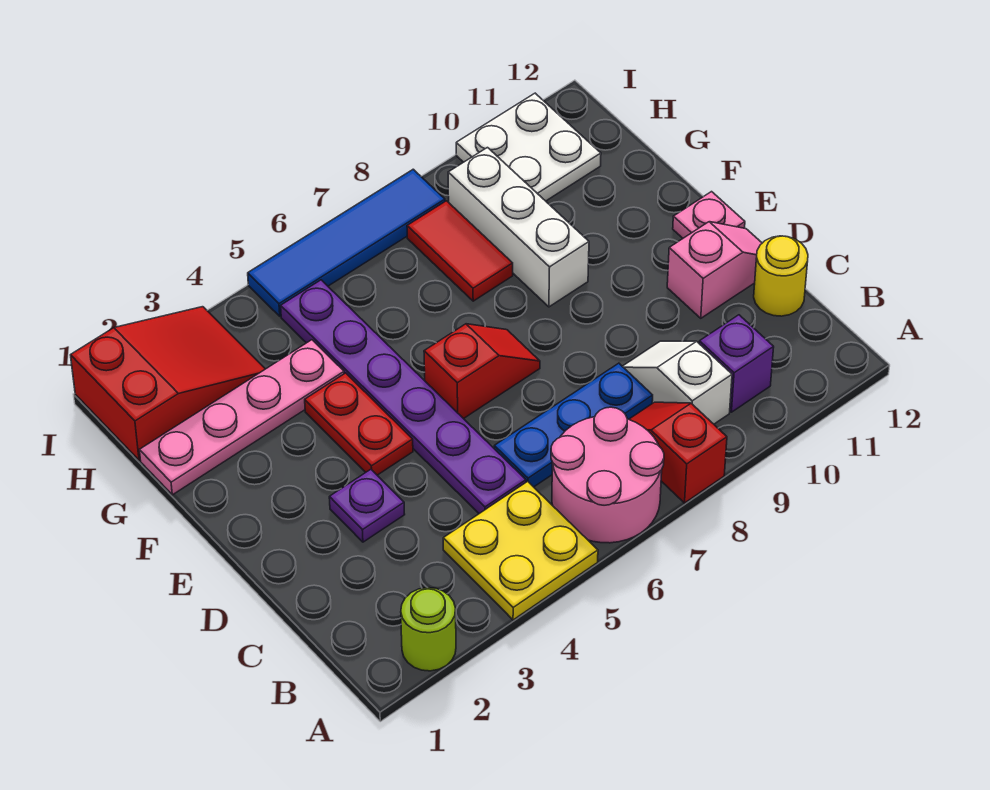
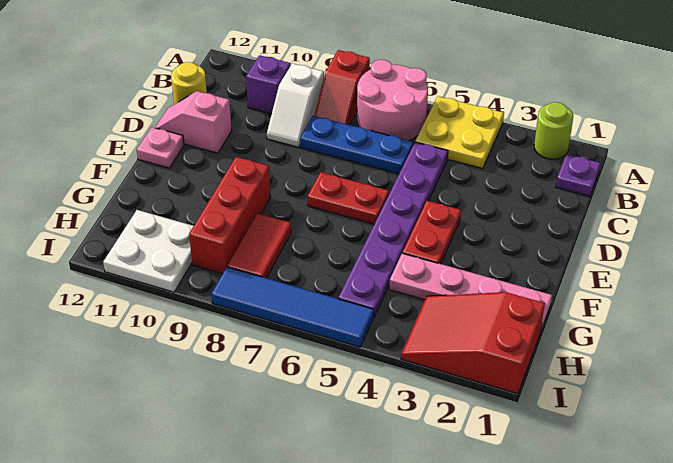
purple plate D3 level 1 -> purple plate B1 level 1
red slope E6:E7 level 1 top 6 -> red plate E6:E7 level 1
white brick F9:H9 level 1 -> red brick F9:H9 level 1

